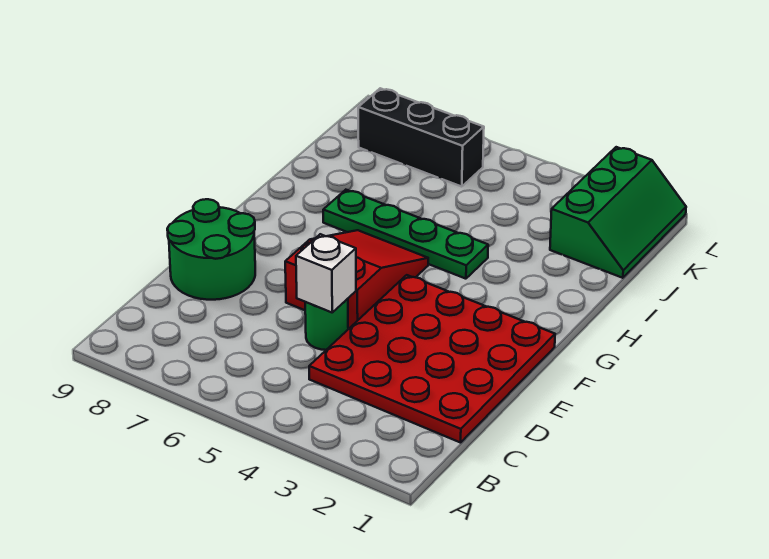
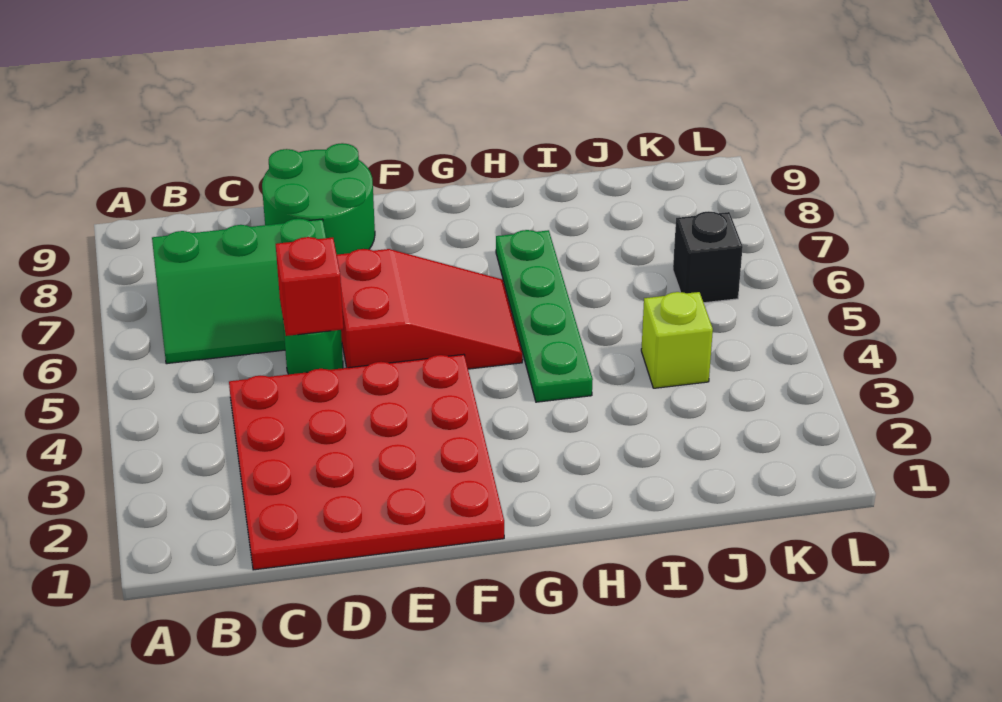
white brick D5 level 2 -> red brick D5 level 2
green slope J1:L2 level 1 top 2 -> green slope B6:D7 level 1 top 7
none -> lime brick J4 level 1
black brick K6:K8 level 1 -> black brick K6 level 1

